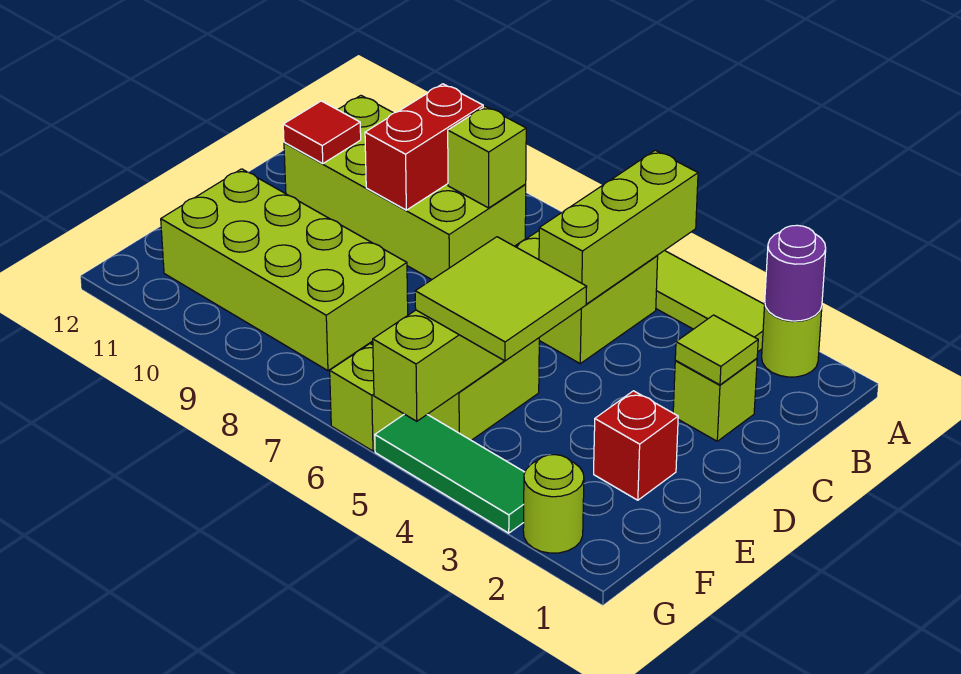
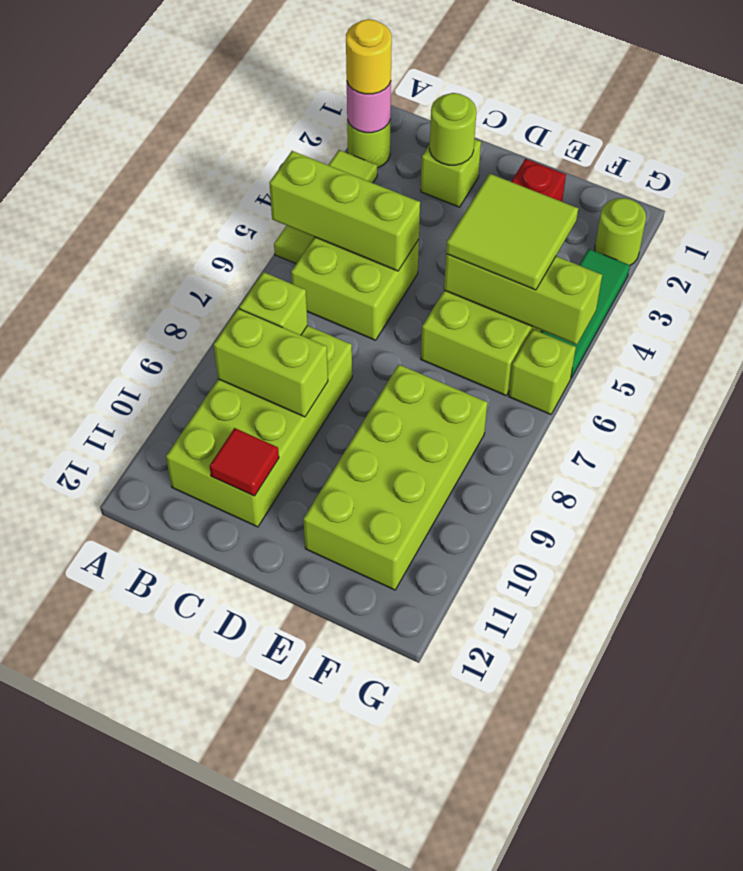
purple round brick A2 level 2 -> pink round brick A2 level 2
none -> yellow round brick A2 level 3
red brick B9:C9 level 2 -> lime brick B9:C9 level 2
lime tile C2 level 2 -> lime round brick C2 level 2

